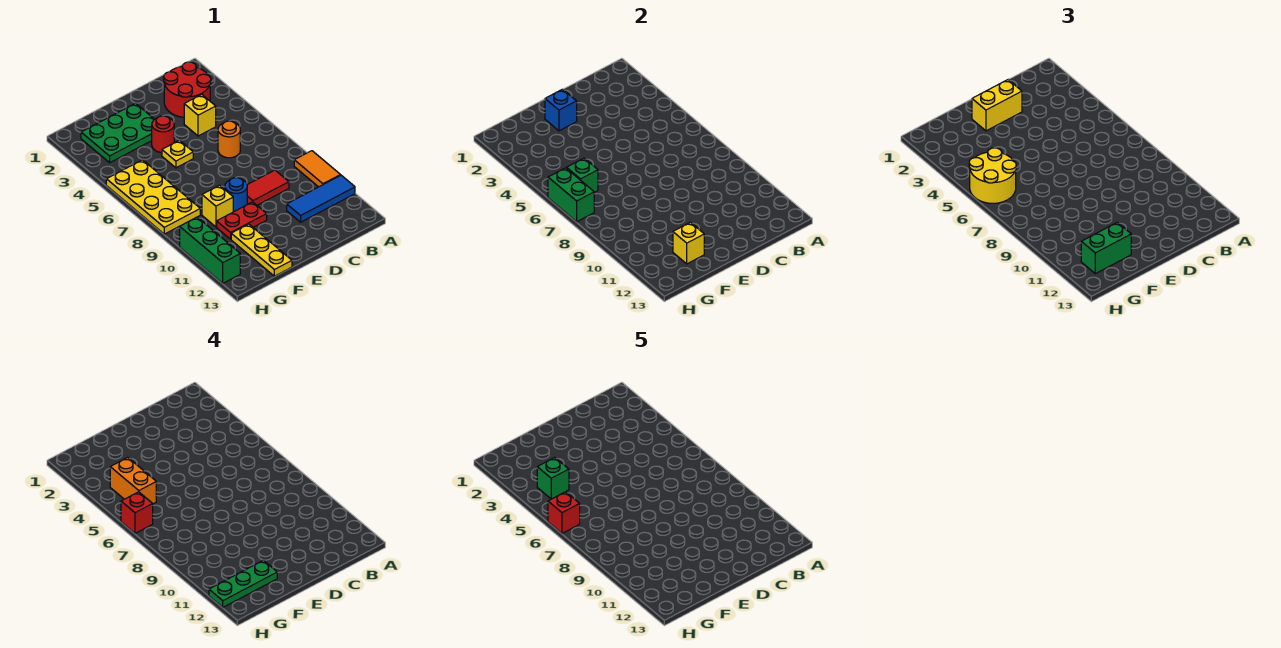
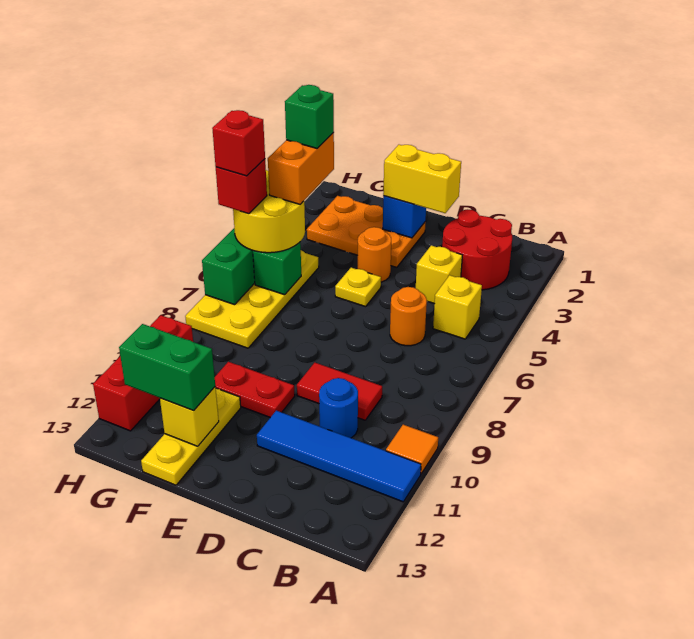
orange tile A9:A10 level 1 -> orange tile A10 level 1
blue tile A11:C11 level 1 -> blue tile A11:D11 level 1
green plate E2:G3 level 1 -> orange plate E2:G3 level 1
red round brick E4 level 1 -> orange round brick E4 level 1
blue round brick E9 level 1 -> blue round brick C10 level 1
yellow brick F9 level 1 -> yellow brick B5 level 1
green plate F12:H12 level 4 -> none
green brick H10:H12 level 1 -> red brick H10:H12 level 1

